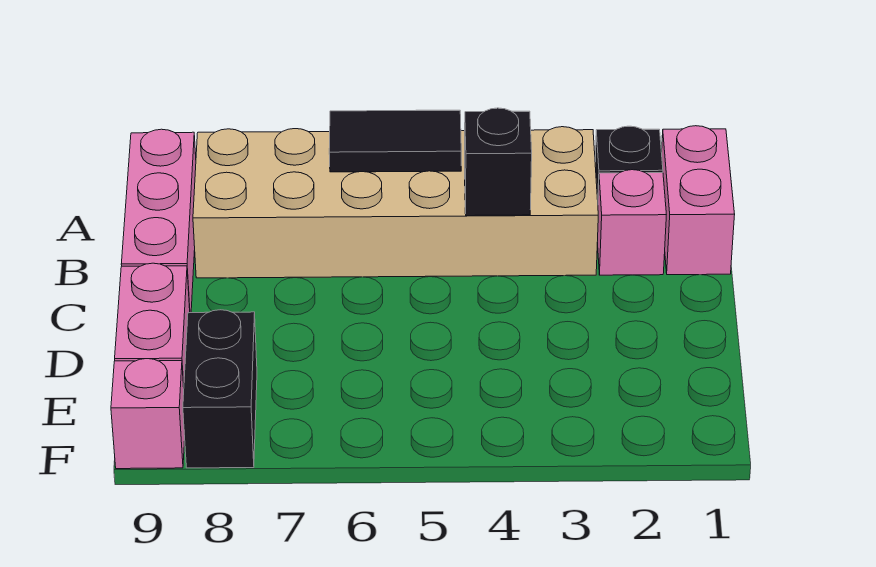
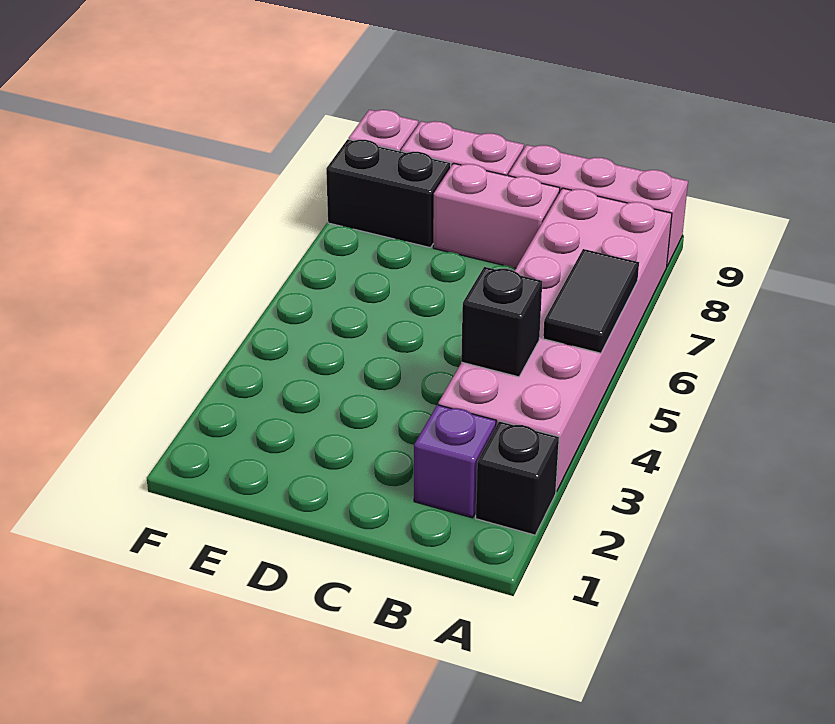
pink brick A1:B1 level 1 -> pink brick C8:D8 level 1
tan brick A3:B8 level 1 -> pink brick A3:B8 level 1
pink brick B2 level 1 -> purple brick B2 level 1

